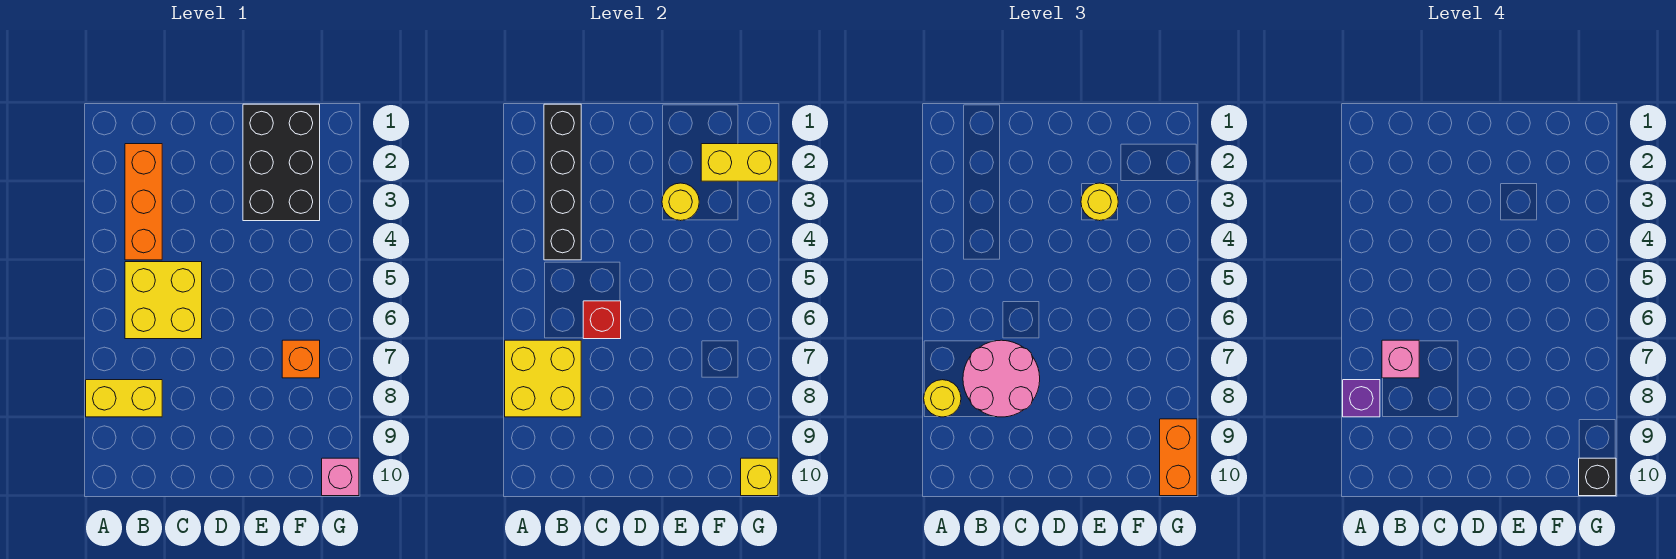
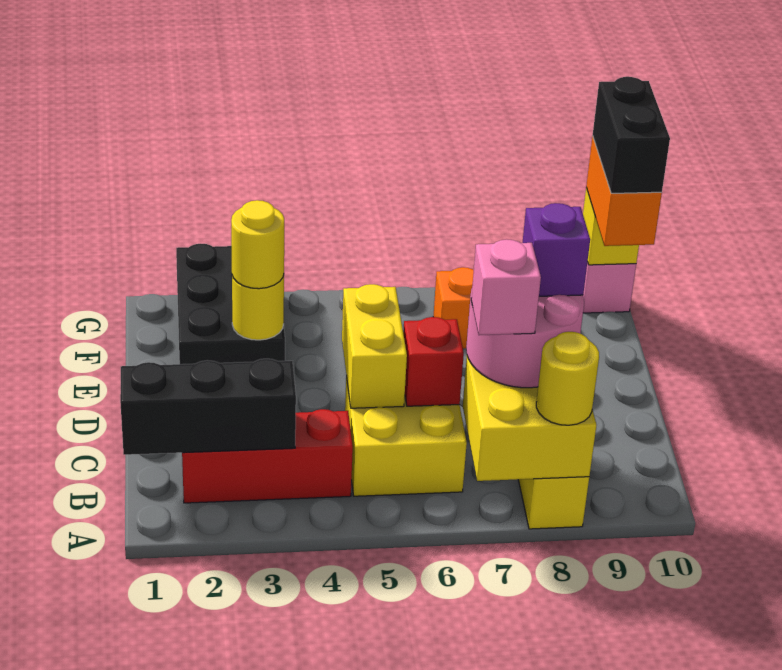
purple brick A8 level 4 -> purple brick C8 level 4
black brick B1:B4 level 2 -> black brick B1:B3 level 2
orange brick B2:B4 level 1 -> red brick B2:B4 level 1
black brick E1:F3 level 1 -> black brick E2:G3 level 1
yellow brick F2:G2 level 2 -> yellow brick C5:D5 level 2
orange brick G9:G10 level 3 -> orange brick F10:G10 level 3
black brick G10 level 4 -> black brick F10:G10 level 4

